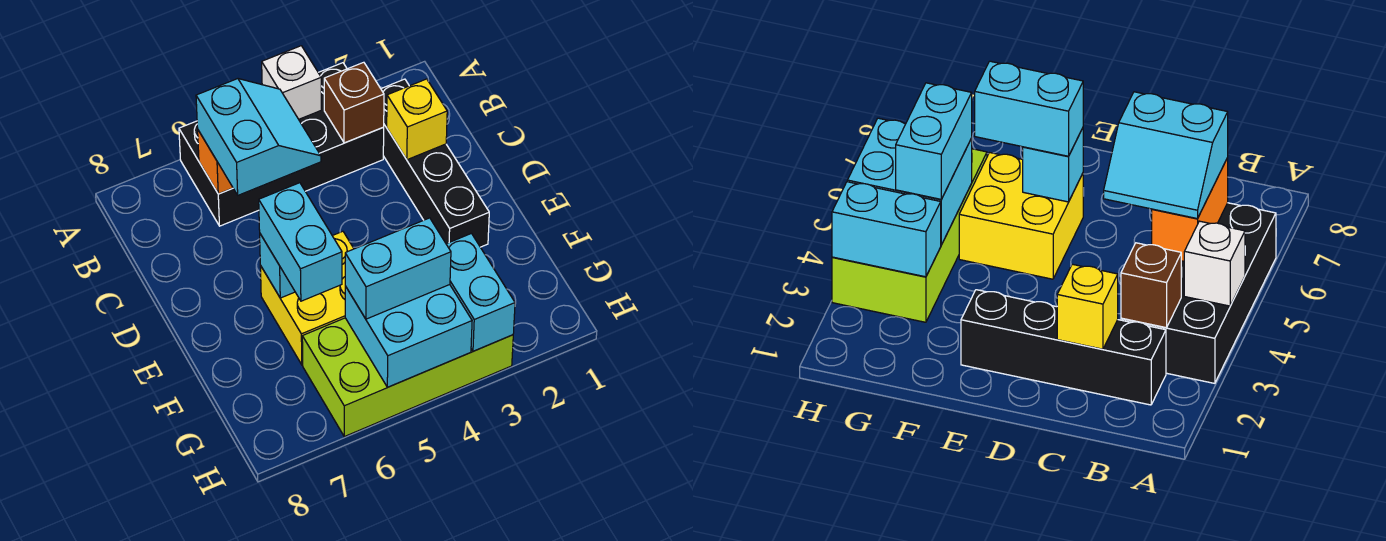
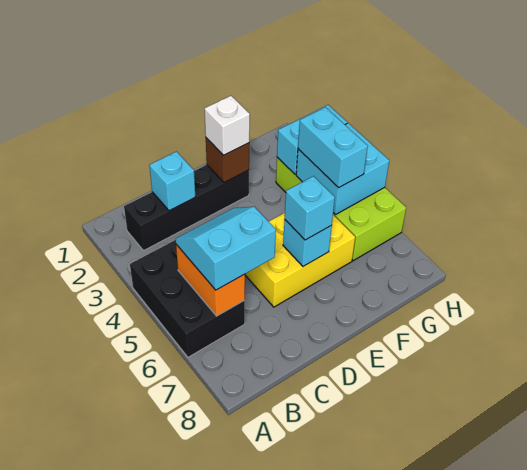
black brick A3:B6 level 1 -> black brick A4:B6 level 1
white brick A4 level 2 -> white brick E2 level 3
brown brick B3 level 2 -> brown brick E2 level 2
yellow brick C2 level 2 -> cyan brick C2 level 2
yellow brick E5:F6 level 1 -> yellow brick D5:F6 level 1
cyan brick E6:F6 level 3 -> cyan brick E6 level 3

